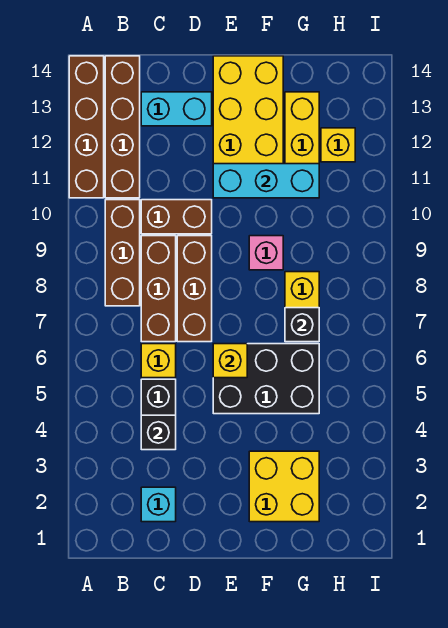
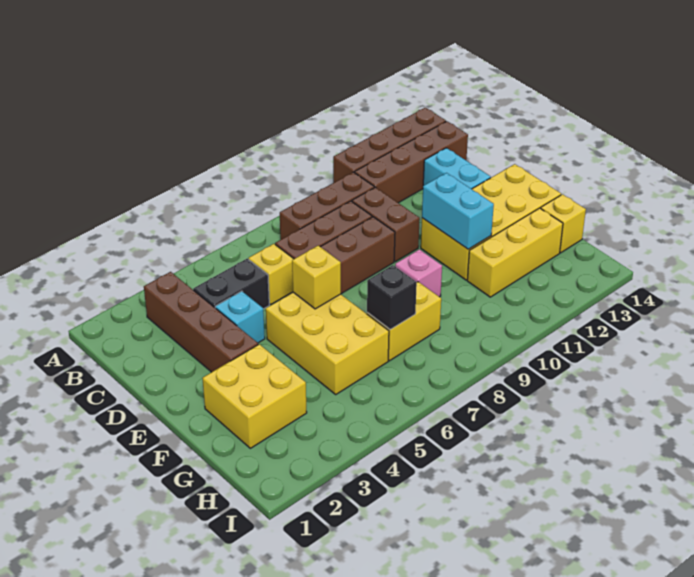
none -> brown brick B3:E3 level 1
cyan brick C2 level 1 -> cyan brick D4 level 1
black brick C4 level 2 -> none
black brick E5:G6 level 1 -> yellow brick E5:G6 level 1
cyan brick E11:G11 level 2 -> cyan brick E11:F11 level 2
yellow brick H12 level 1 -> yellow brick G14 level 1

